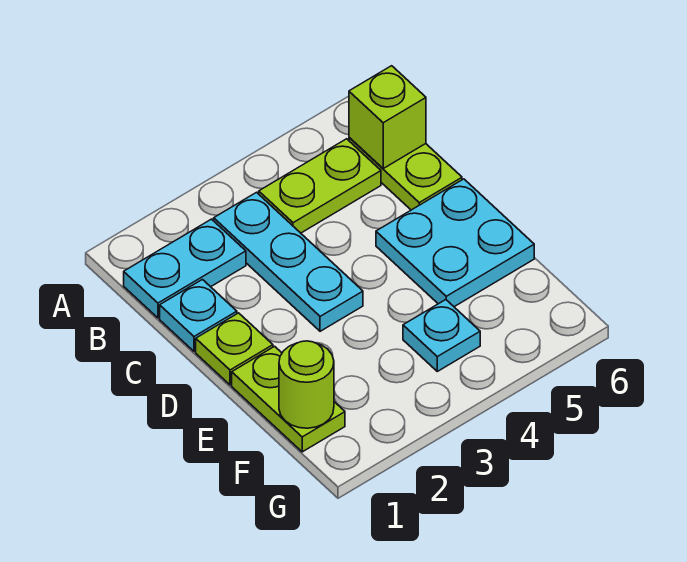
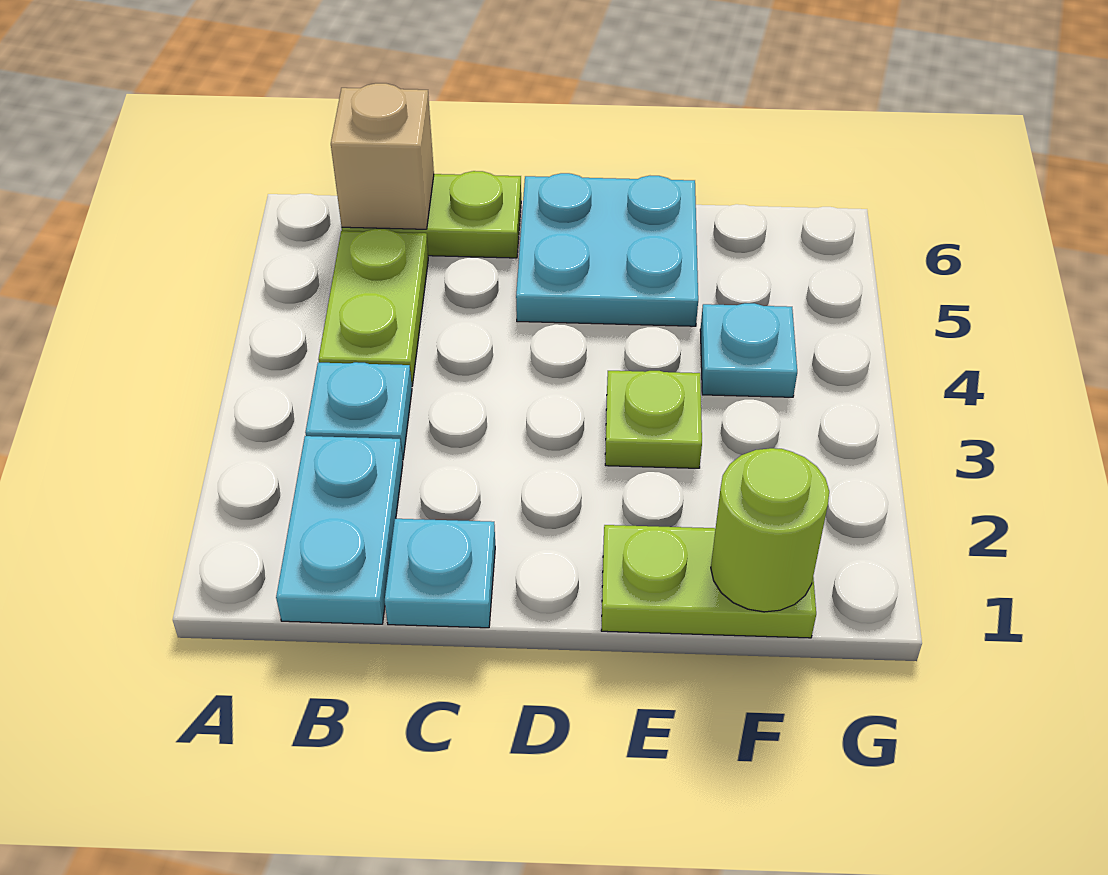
cyan plate B3:D3 level 1 -> cyan plate B3 level 1
lime brick B6 level 2 -> tan brick B6 level 2
lime plate D1 level 1 -> lime plate E3 level 1

